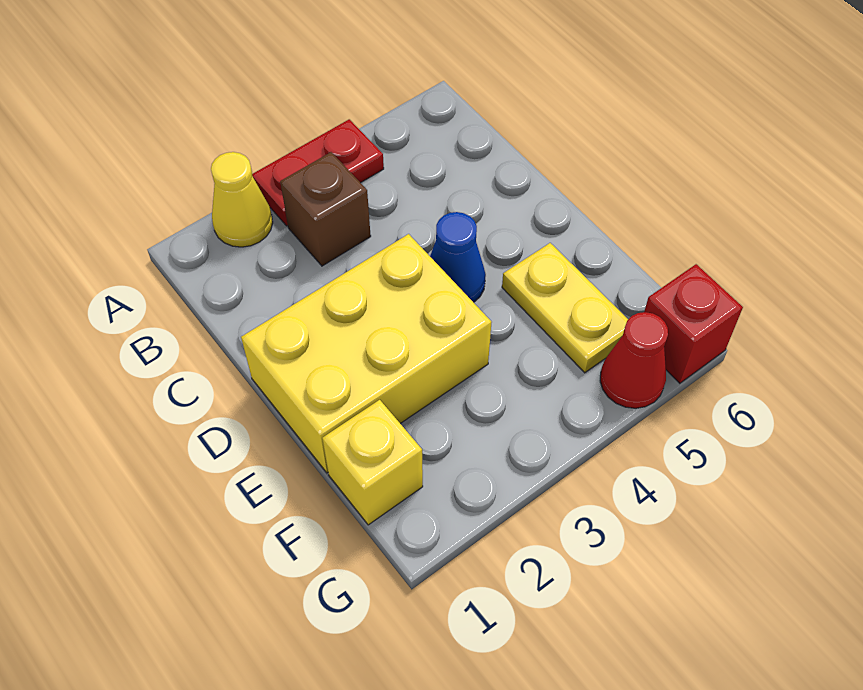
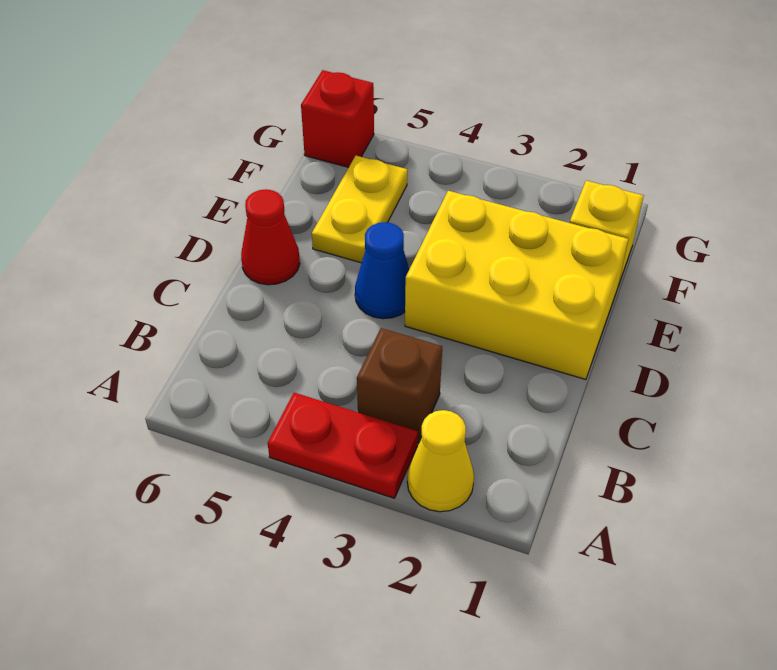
red cone G5 level 1 -> red cone D6 level 1

